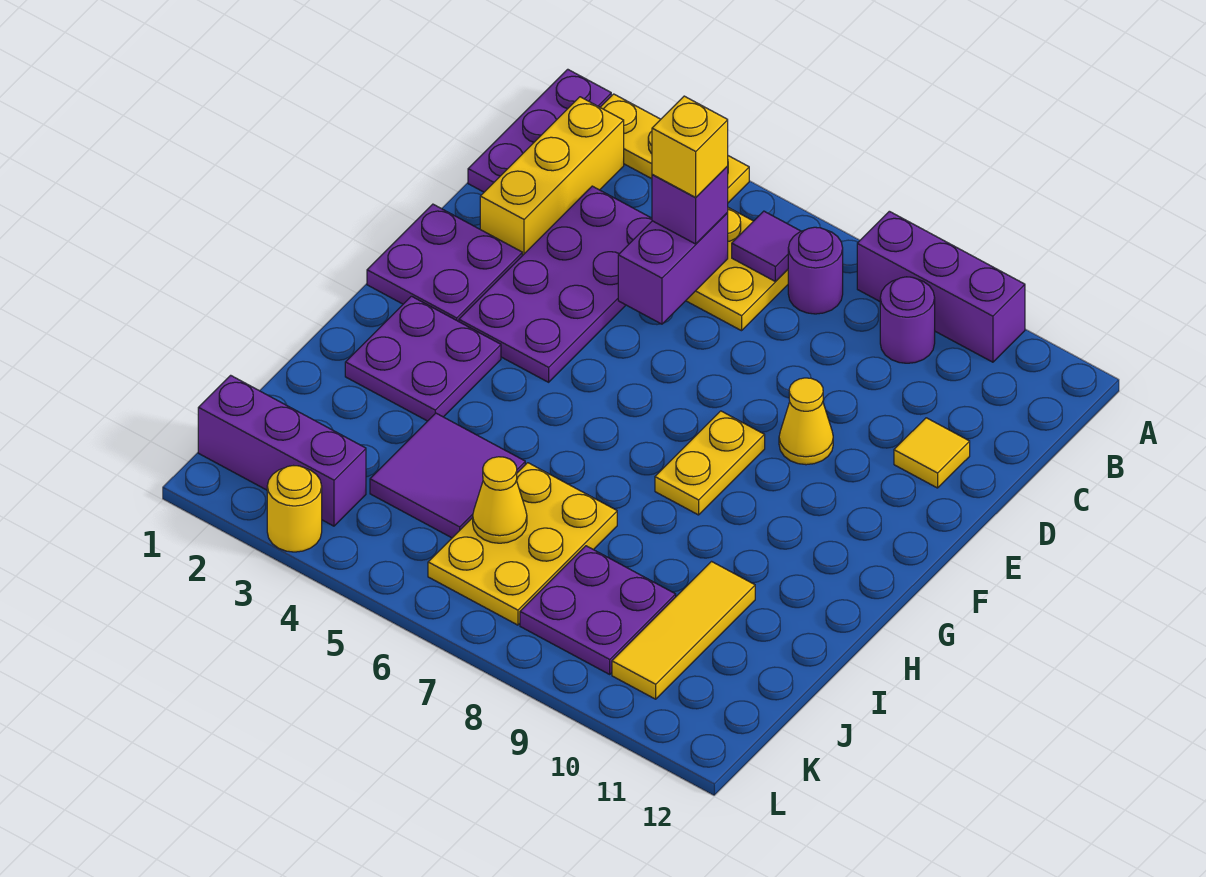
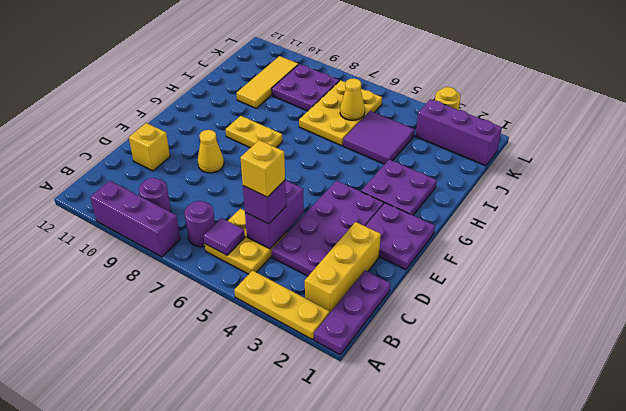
yellow tile D11 level 1 -> yellow brick D11 level 1
yellow plate F8:G8 level 1 -> yellow plate G8:G9 level 1

